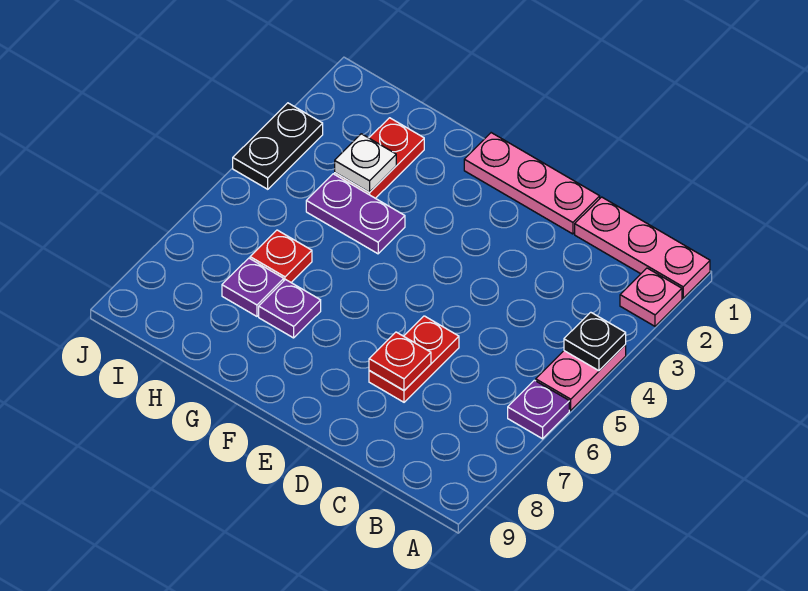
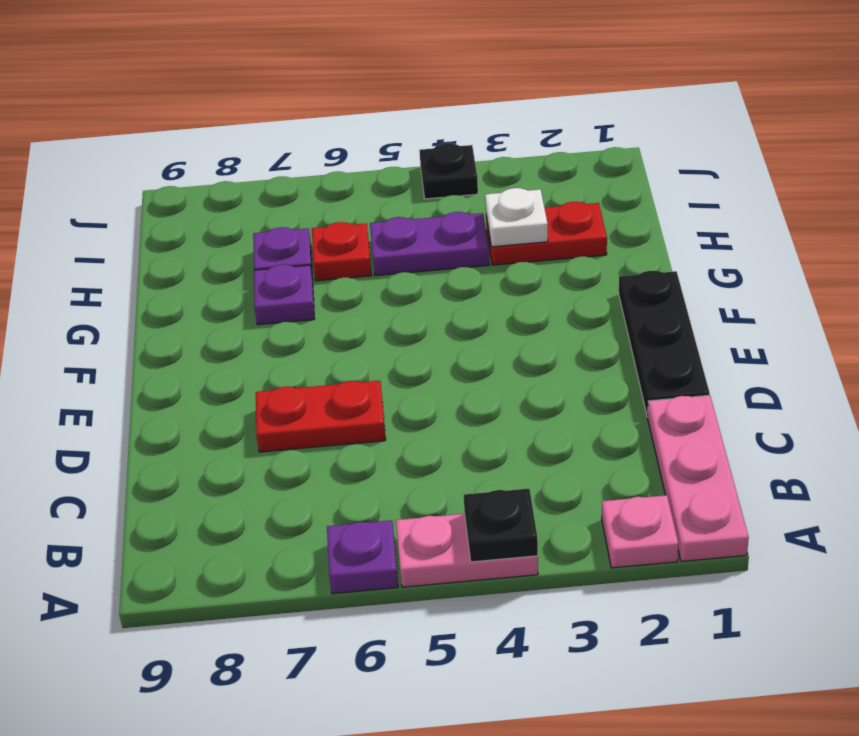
pink plate D1:F1 level 1 -> black plate D1:F1 level 1
red plate D7 level 2 -> none
purple plate G4:H4 level 1 -> purple plate H4:H5 level 1
black plate J3:J4 level 1 -> black plate J4 level 1

